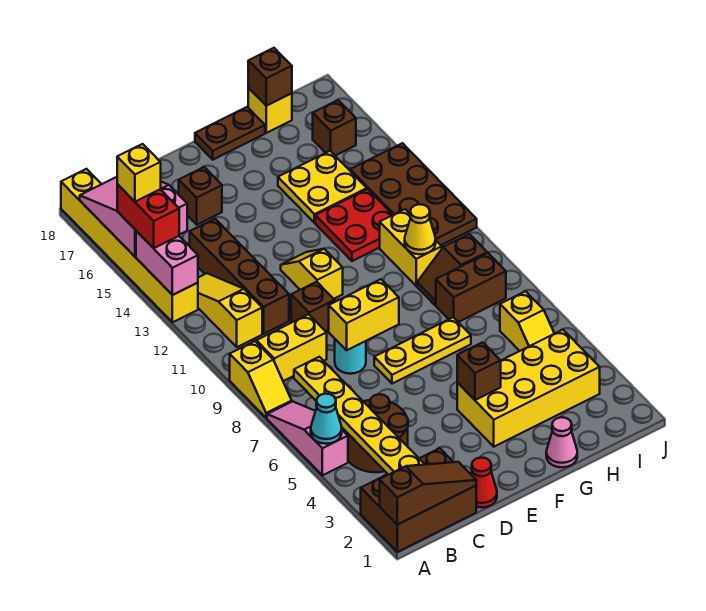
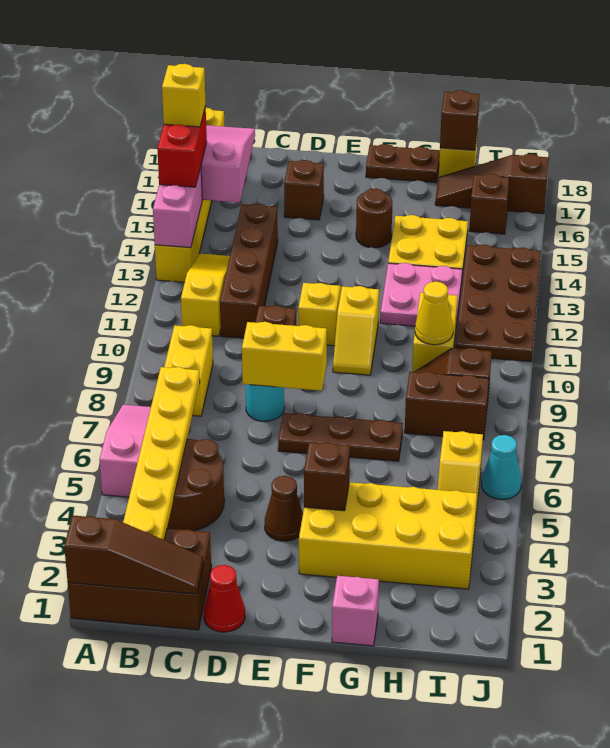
cyan cone A5 level 2 -> cyan cone J6 level 1
yellow slope A8:A9 level 1 top 9 -> yellow slope F10:F11 level 1 top 11
yellow brick B9:C9 level 1 -> yellow brick B8:B9 level 1
none -> brown cone E4 level 1
yellow plate E7:G7 level 1 -> brown plate E7:G7 level 1
none -> brown round brick F15 level 1
pink cone G1 level 1 -> pink brick G1 level 1
red plate G12:H13 level 1 -> pink plate G12:H13 level 1
none -> brown slope H17:J17 level 1 top J

